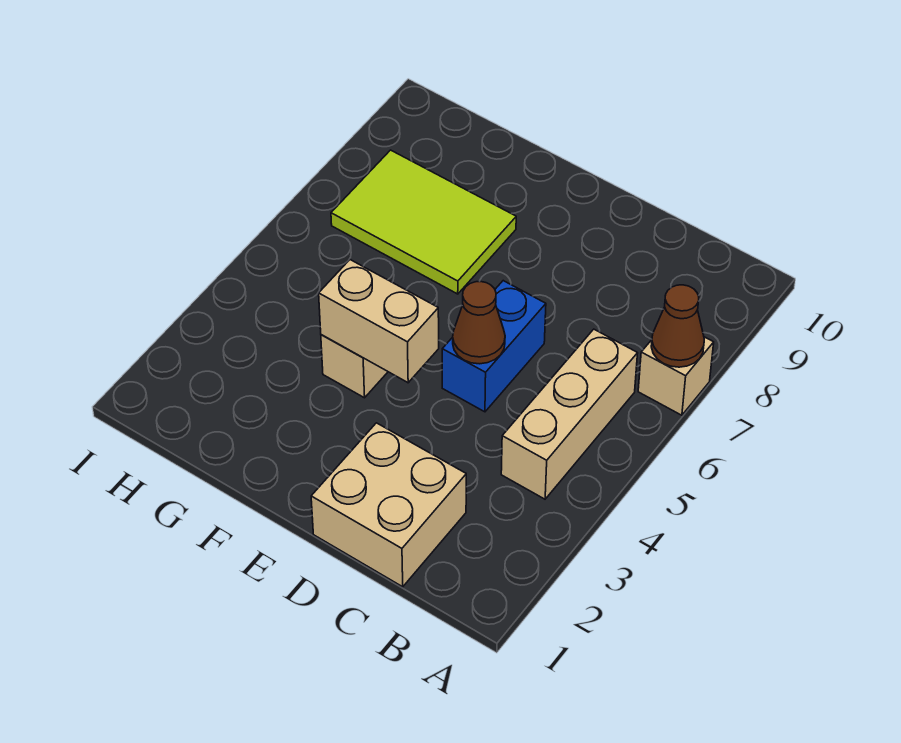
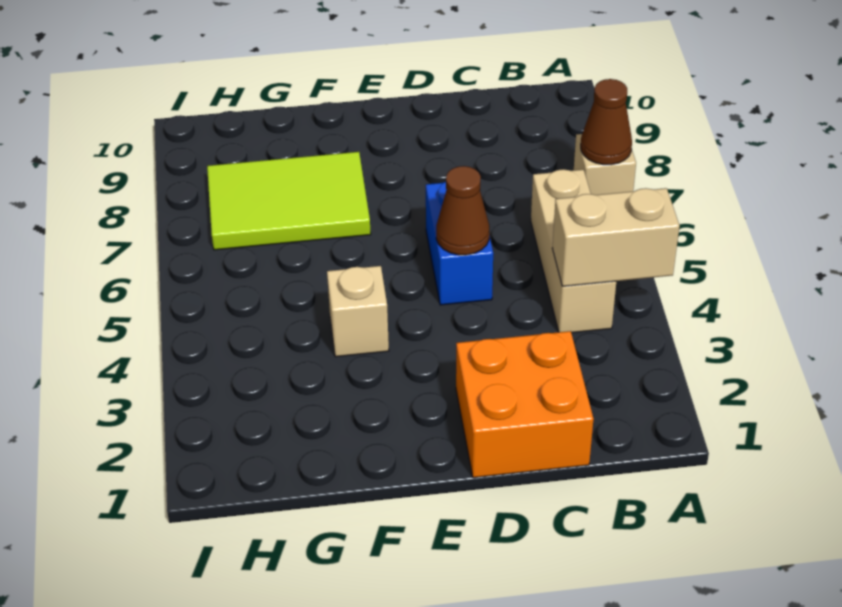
tan brick C1:D2 level 1 -> orange brick C1:D2 level 1
tan brick E4:F4 level 2 -> tan brick A4:B4 level 2

